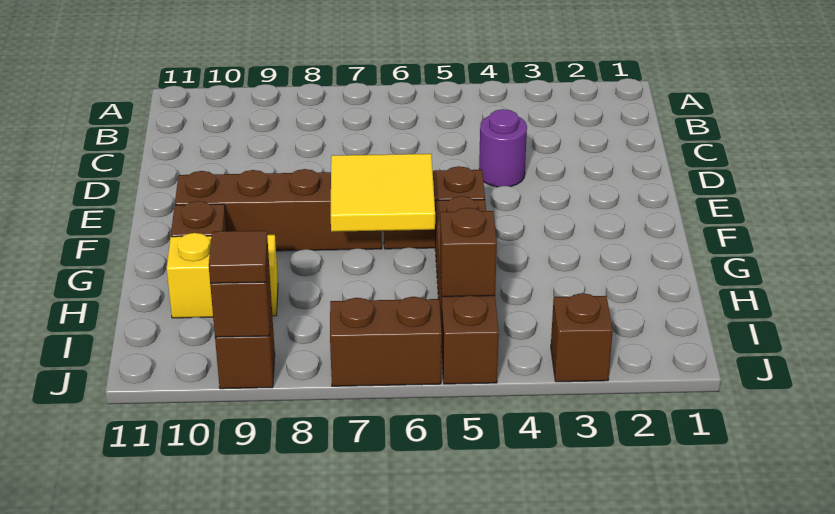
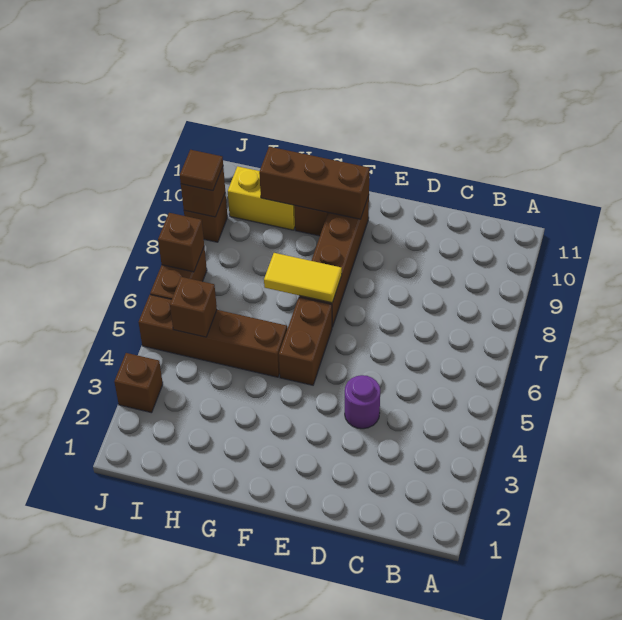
yellow tile F6:G7 level 2 -> yellow tile F7:G7 level 2
none -> brown brick F10:H10 level 2
yellow brick H9:H10 level 1 -> yellow brick H10:I10 level 1
none -> brown brick J7 level 2

